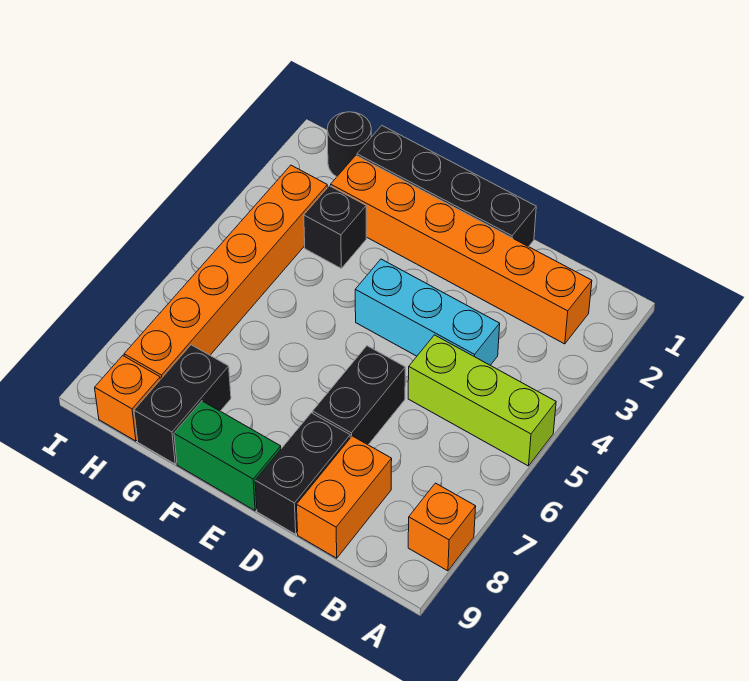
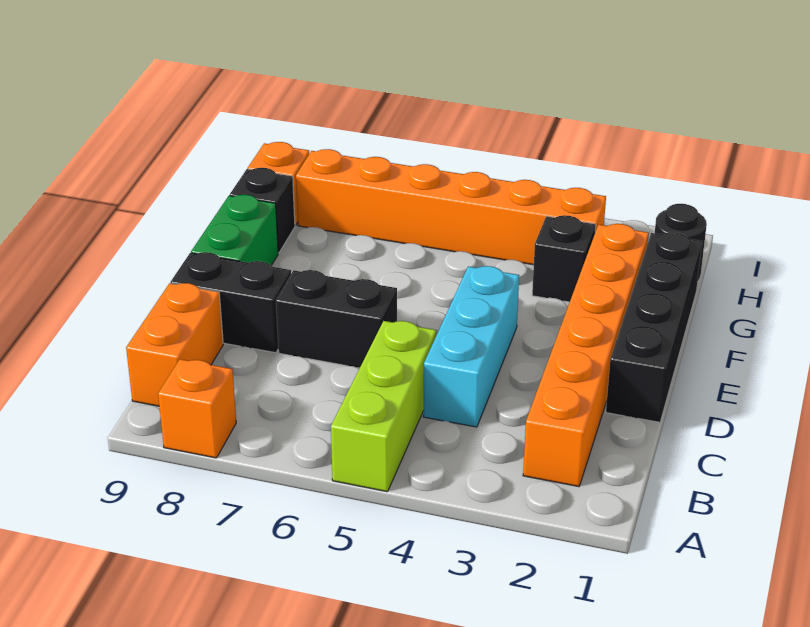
orange brick C8:C9 level 1 -> orange brick B9:C9 level 1
black brick G8:G9 level 1 -> black brick G9 level 1

